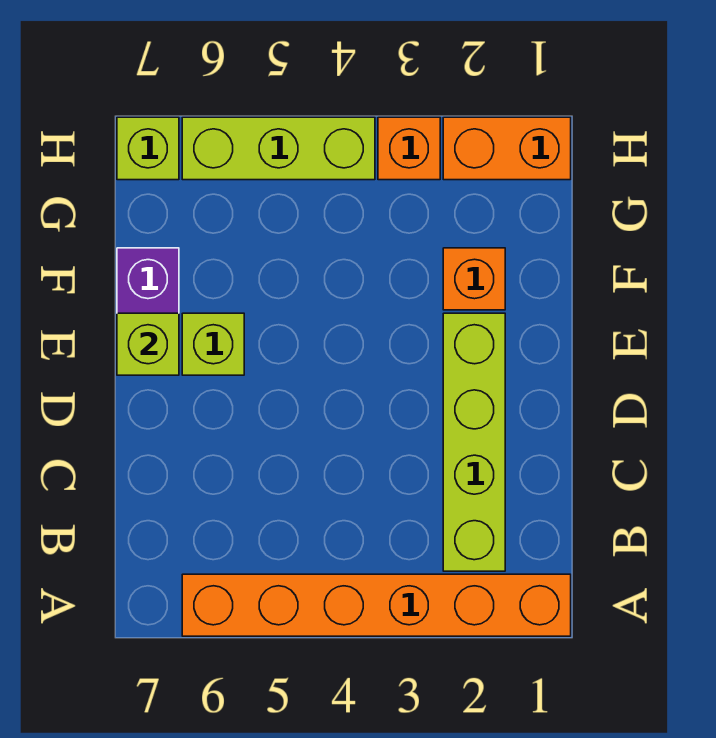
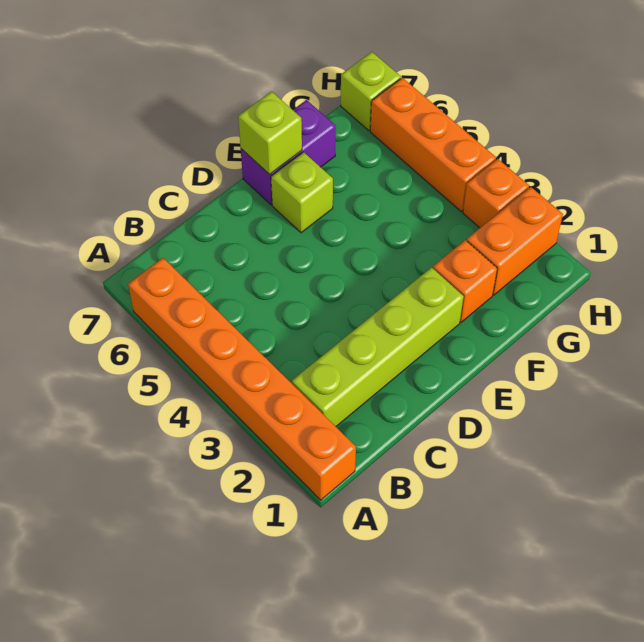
orange brick H1:H2 level 1 -> orange brick G2:H2 level 1
lime brick H4:H6 level 1 -> orange brick H4:H6 level 1

